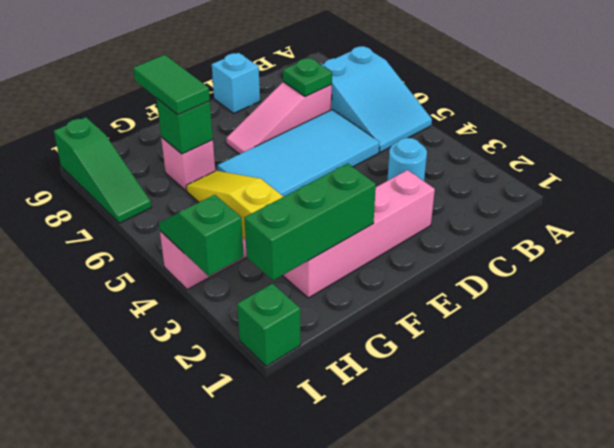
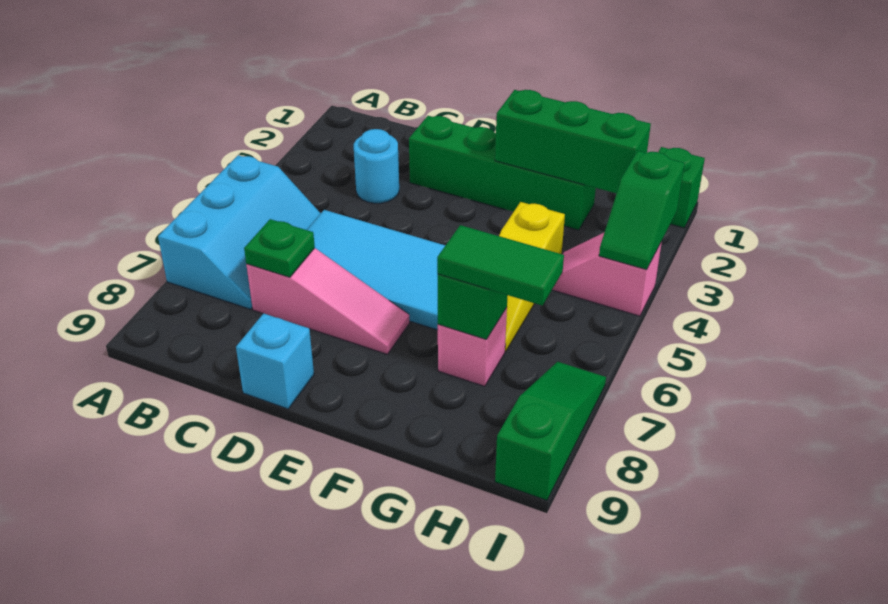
cyan slope A5:B7 level 1 top 7 -> cyan slope A5:B7 level 1 top A
pink brick D2:G2 level 1 -> green brick D2:G2 level 1
green tile G7:G8 level 3 -> green tile G7:H7 level 3

